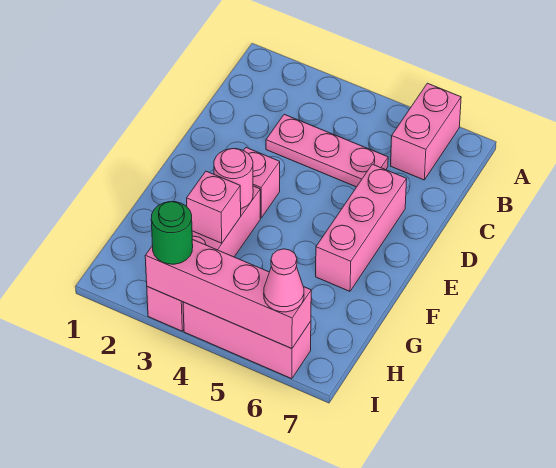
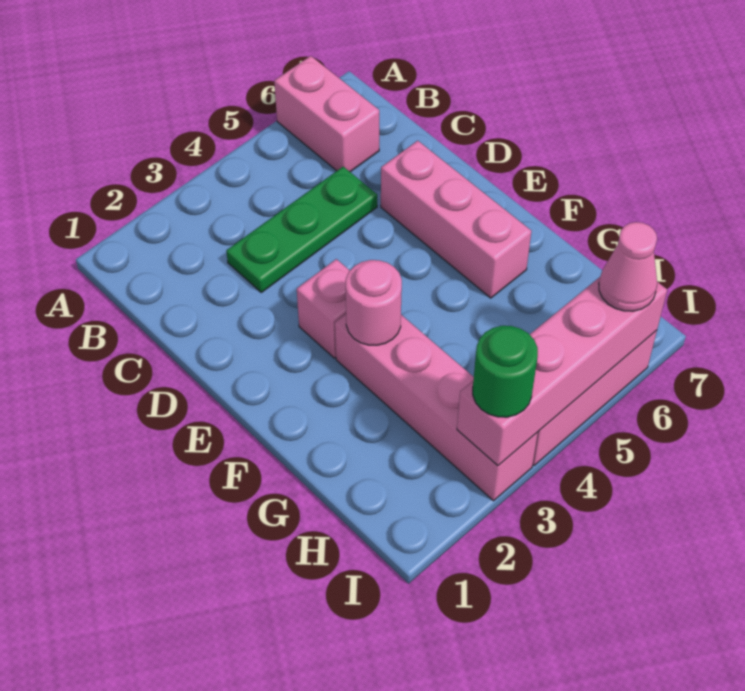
pink plate C3:C5 level 1 -> green plate C3:C5 level 1
pink brick G3 level 2 -> none

